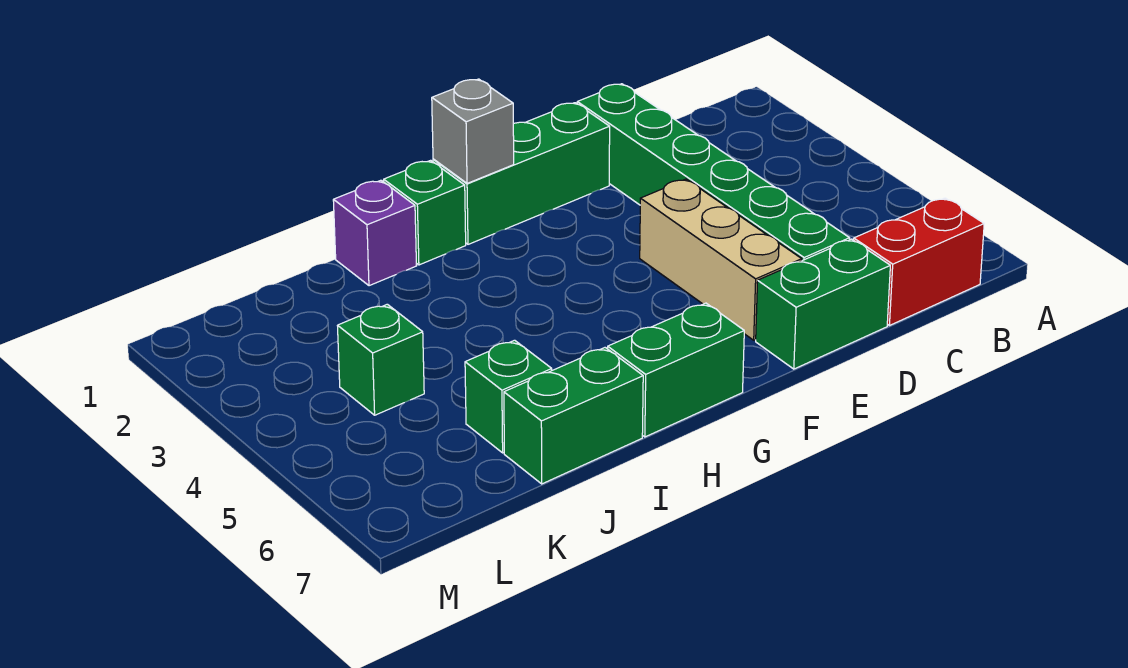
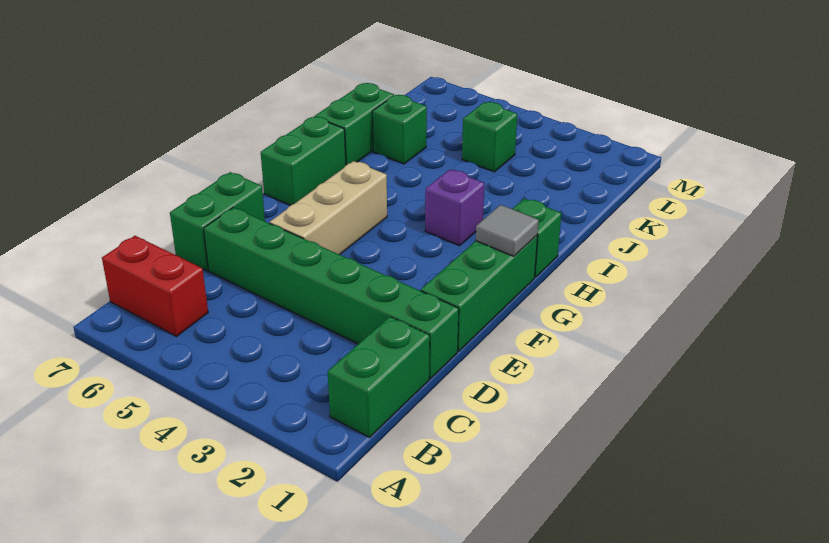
none -> green brick B1:C1 level 1
red brick B7:C7 level 1 -> red brick B6:B7 level 1
tan brick E4:E6 level 1 -> tan brick E5:G5 level 1
grey brick G1 level 2 -> grey tile G1 level 2
purple brick I1 level 1 -> purple brick H3 level 1

